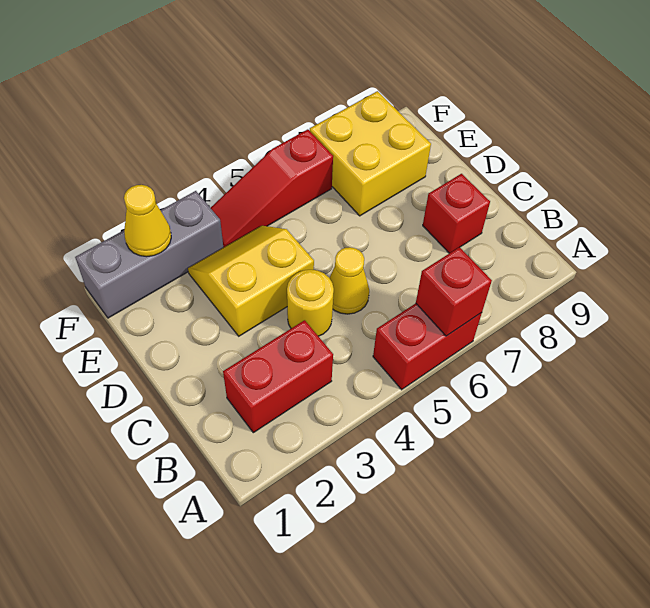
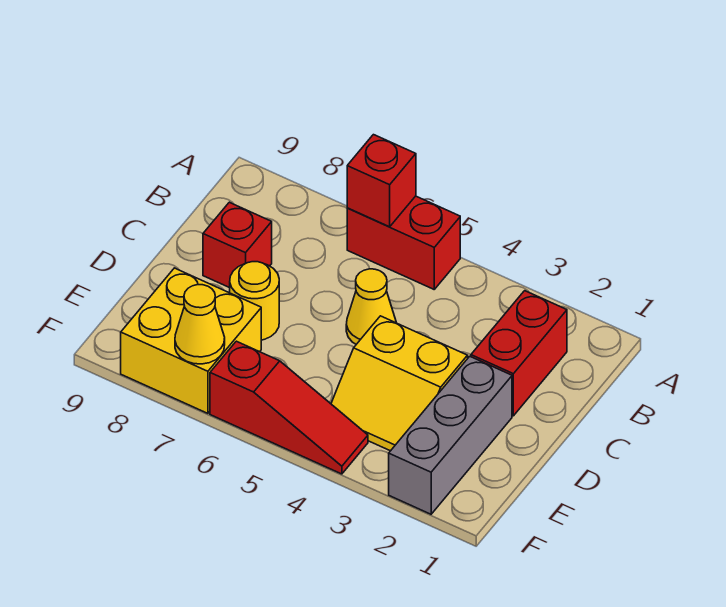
red brick B2:B3 level 1 -> red brick B2:C2 level 1
yellow round brick C4 level 1 -> yellow round brick D7 level 1
grey brick F1:F3 level 1 -> grey brick D2:F2 level 1
yellow cone F2 level 2 -> yellow cone F7 level 2

